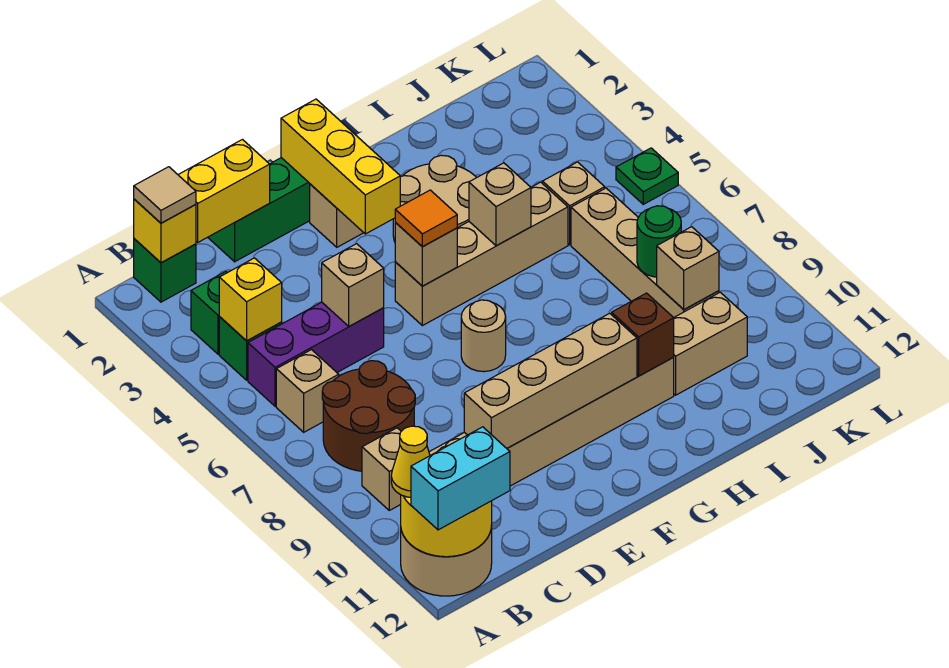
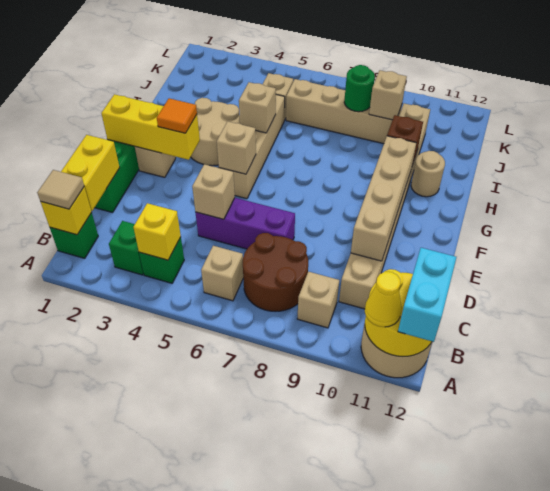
purple brick B5:D5 level 1 -> purple brick D5:D7 level 1
orange tile F5 level 3 -> orange tile F3 level 3
tan round brick F7 level 1 -> tan round brick H11 level 1
green plate L5 level 1 -> none

